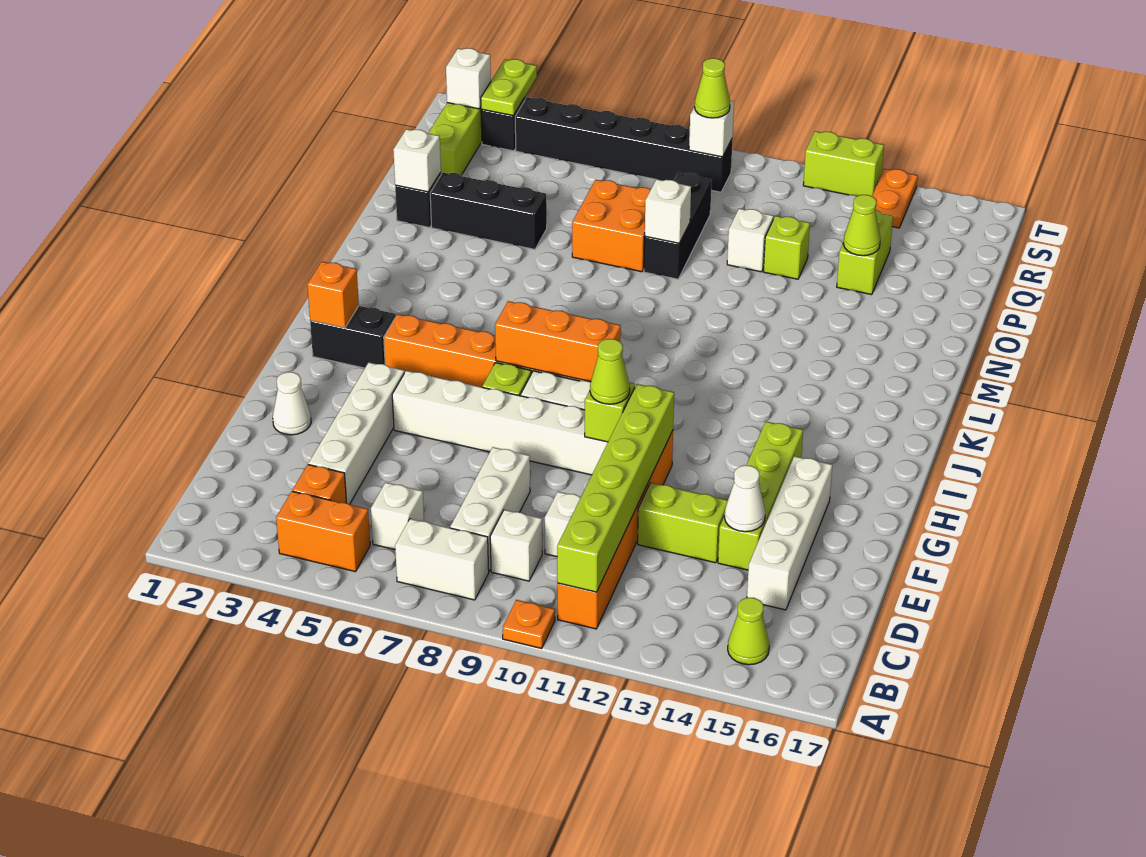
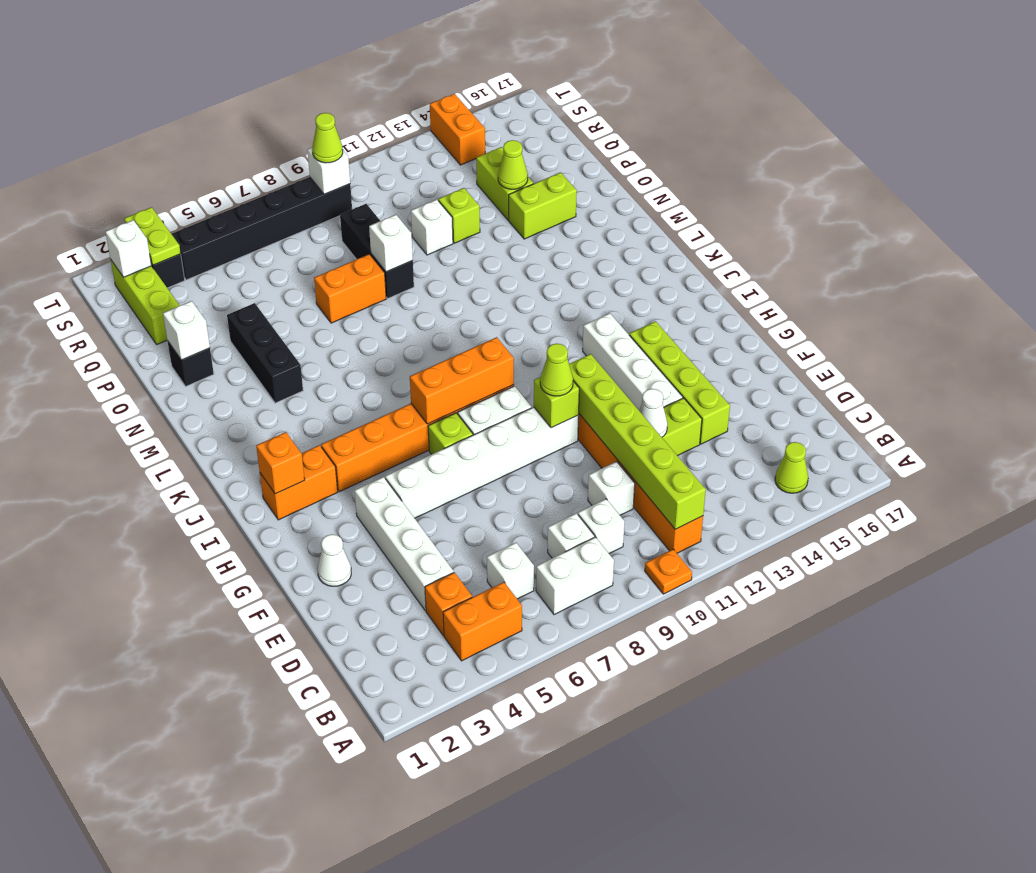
white brick C8:E8 level 1 -> white brick C8 level 1
white brick D15:G15 level 1 -> white brick F13:I13 level 1
white cone E14 level 2 -> white cone E12 level 2
black brick I2:I3 level 1 -> orange brick I2:I3 level 1
black brick O3:O5 level 1 -> black brick M4:O4 level 1
orange brick O7:P8 level 1 -> orange brick O7:O8 level 1
orange plate S14:T14 level 1 -> orange brick S14:T14 level 1
lime brick T12:T13 level 1 -> lime brick O14:O15 level 1

